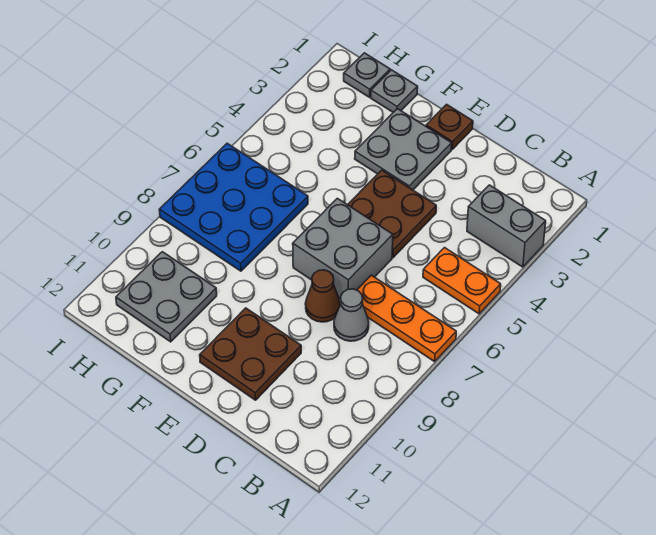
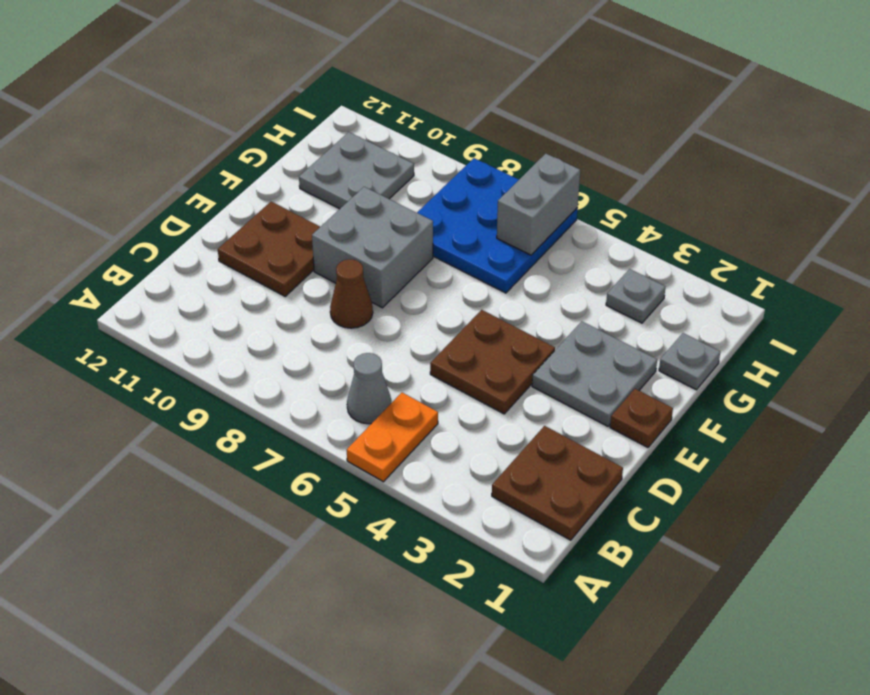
grey brick A3:B3 level 1 -> grey brick H6:I6 level 2
orange plate A7:C7 level 1 -> none
none -> brown plate B1:C2 level 1
grey cone C8 level 1 -> grey cone B6 level 1
grey brick D6:E7 level 1 -> grey brick E8:F9 level 1
grey plate H1 level 1 -> grey plate H3 level 1

